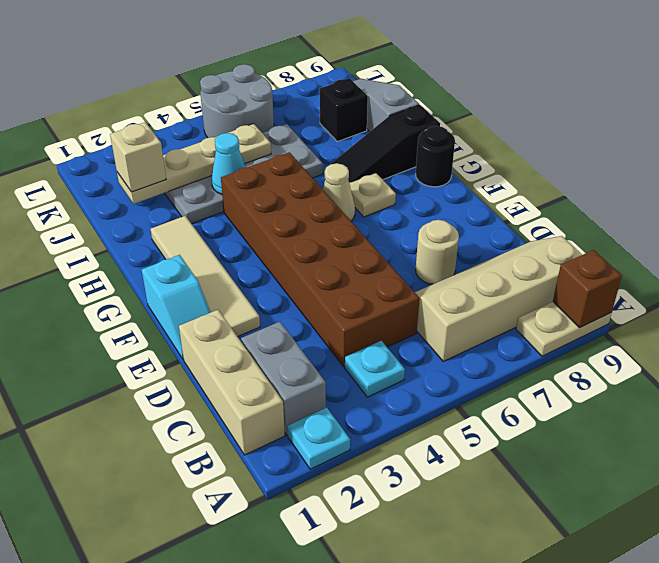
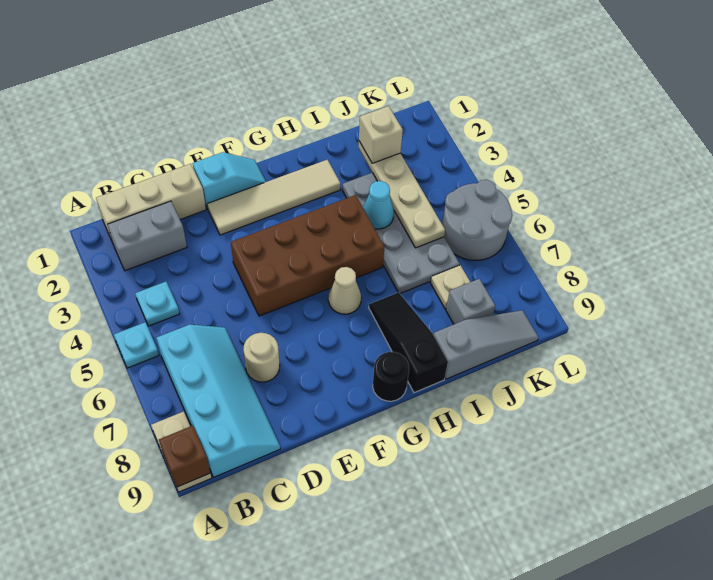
cyan plate A2 level 1 -> cyan plate A5 level 1
tan slope B6:C9 level 1 top B -> cyan slope B6:C9 level 1 top B
brown brick C4:H5 level 1 -> brown brick E4:H5 level 1
cyan slope E1:F1 level 1 top F -> cyan slope E1:F1 level 1 top E
tan plate G7 level 1 -> tan plate J7 level 1
black brick J8 level 1 -> grey brick J8 level 1

